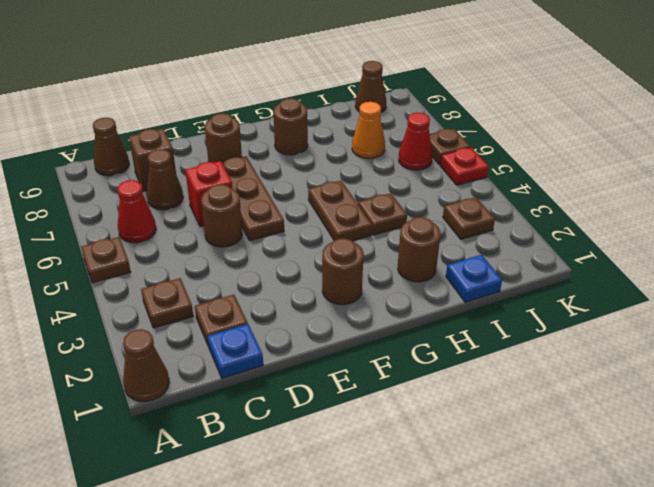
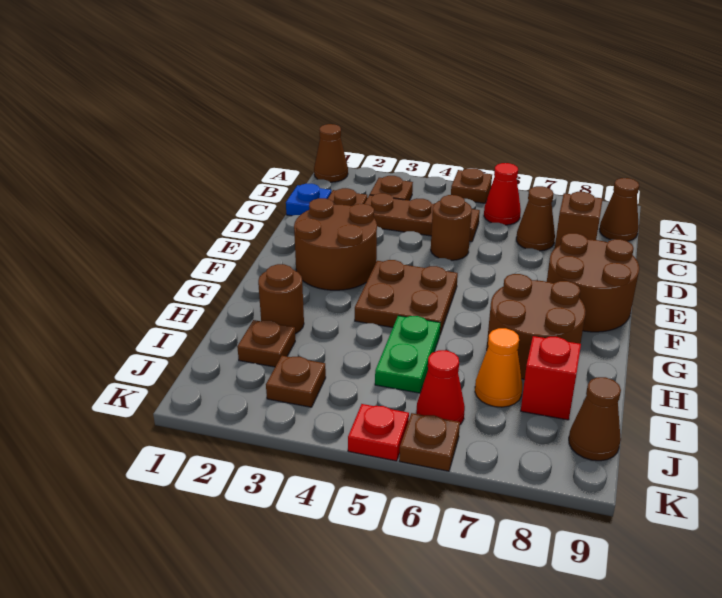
red brick D6 level 1 -> red brick I8 level 1
brown plate E5:E7 level 1 -> brown plate C3:C5 level 1
brown round brick E8 level 1 -> brown round brick E8:F9 level 1
brown round brick F2 level 1 -> brown round brick E2:F3 level 1
brown plate G4:G5 level 1 -> brown plate F4:G5 level 1
brown round brick G8 level 1 -> brown round brick G7:H8 level 1
brown plate H4 level 1 -> brown plate I2 level 1
none -> green plate H5:I5 level 1
blue plate I1 level 1 -> none

